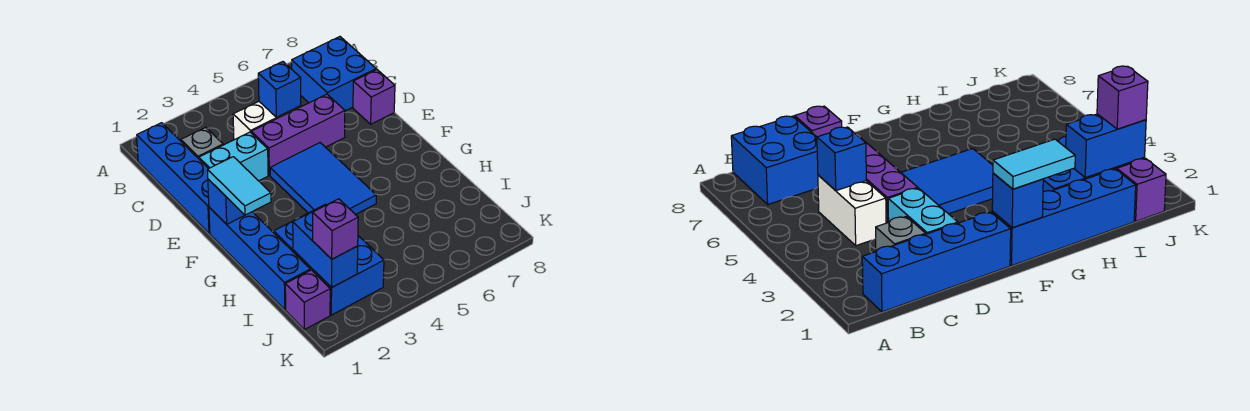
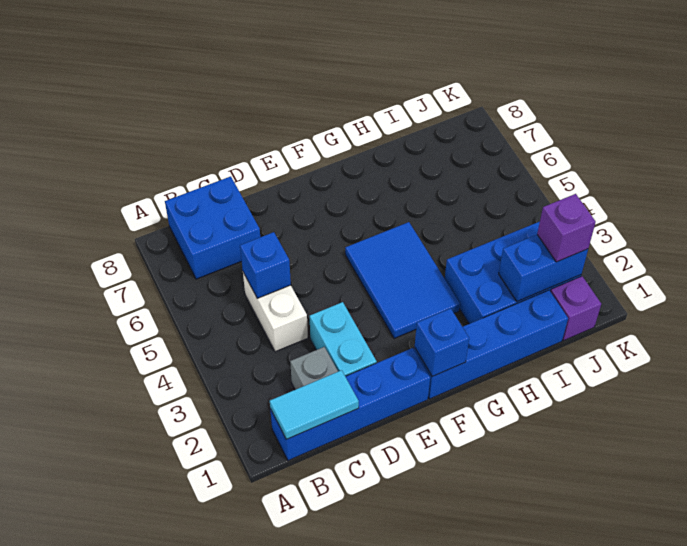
purple brick D4:D6 level 1 -> none
purple brick D8 level 1 -> none
blue tile E4:G5 level 1 -> blue tile F3:G5 level 1
cyan tile F1:G1 level 3 -> cyan tile B1:C1 level 2

